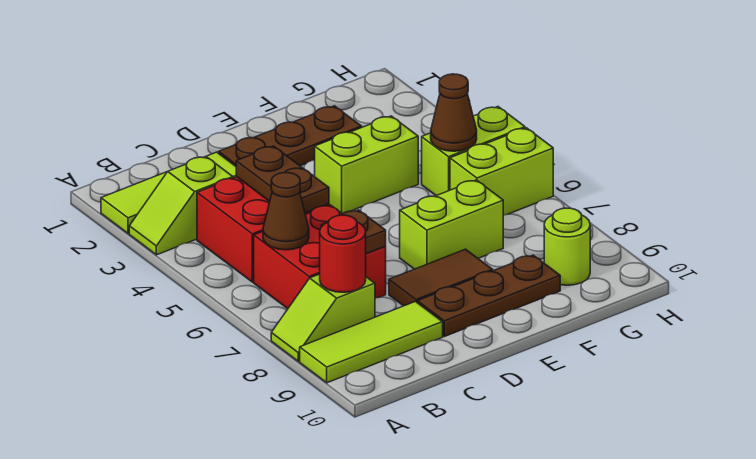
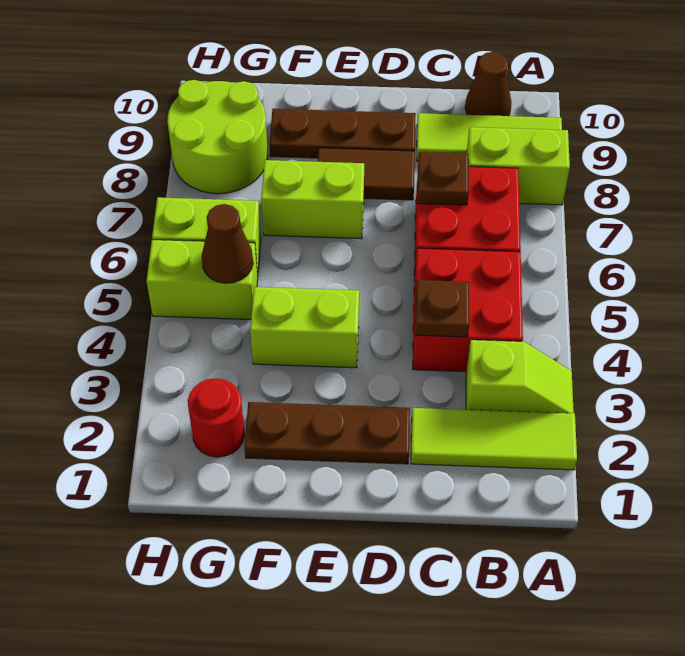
lime slope A8:B8 level 1 top B -> lime brick A8:B8 level 1
brown cone B6 level 2 -> brown cone B10 level 1
red round brick B8 level 2 -> red round brick G2 level 1
brown plate C4:C5 level 2 -> brown plate C4 level 2
lime round brick G9 level 1 -> lime round brick G8:H9 level 1

